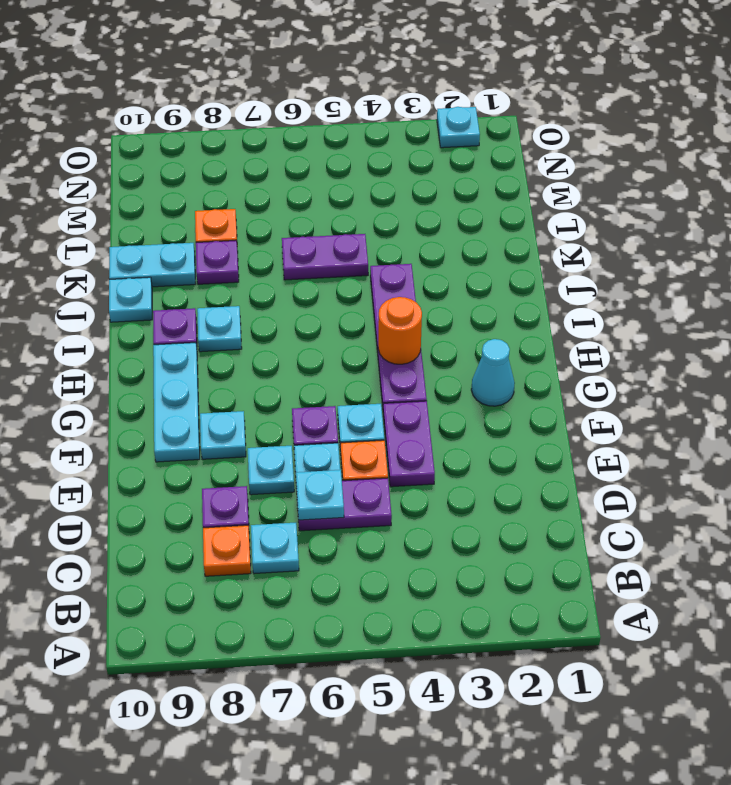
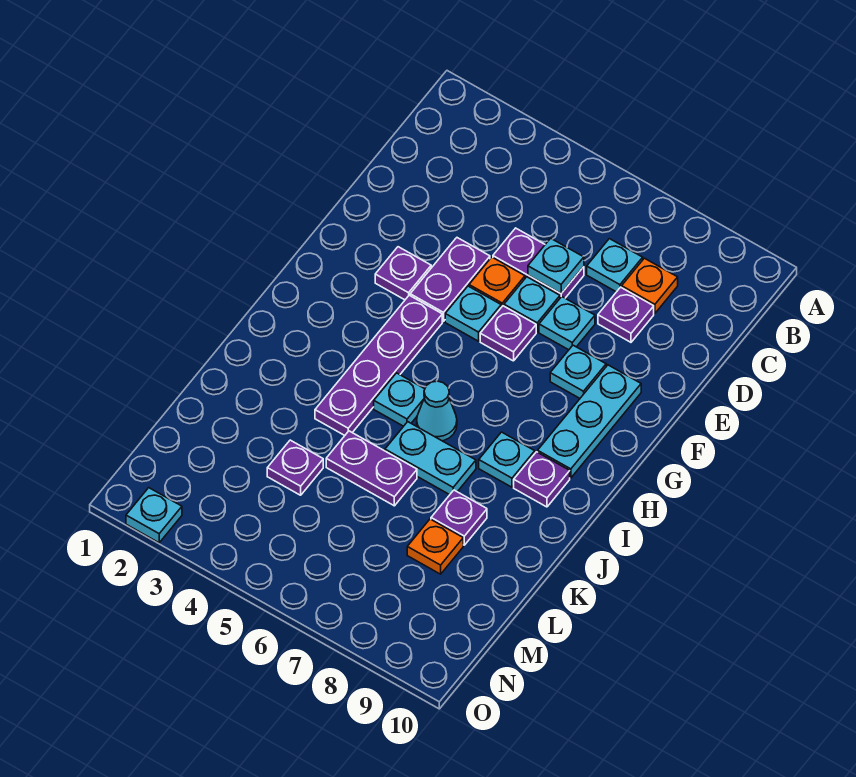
none -> purple plate F3 level 1
cyan cone G2 level 1 -> cyan cone I6 level 1
orange round brick H4 level 2 -> none
cyan plate J10 level 1 -> cyan plate I5 level 1
cyan plate K9:K10 level 1 -> cyan plate J6:J7 level 1
none -> purple plate L4 level 1

